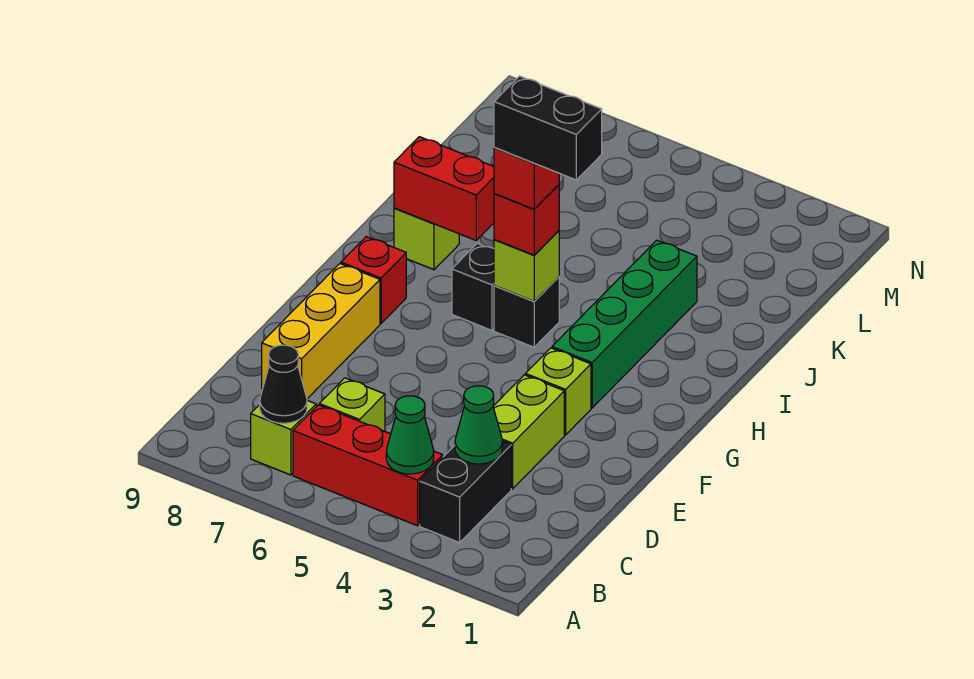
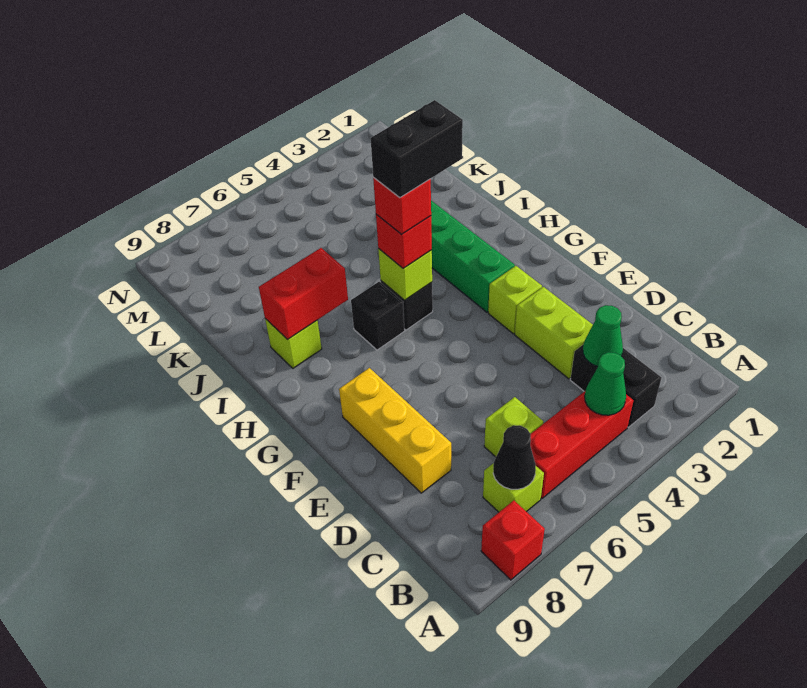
red brick G8 level 1 -> red brick A8 level 1

